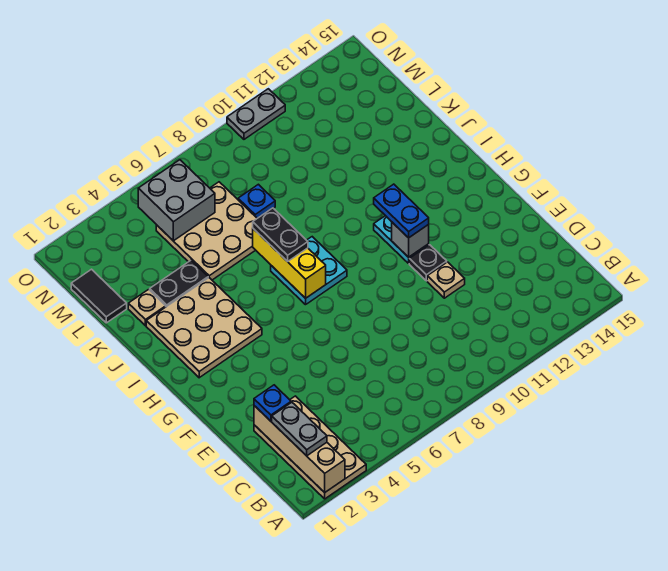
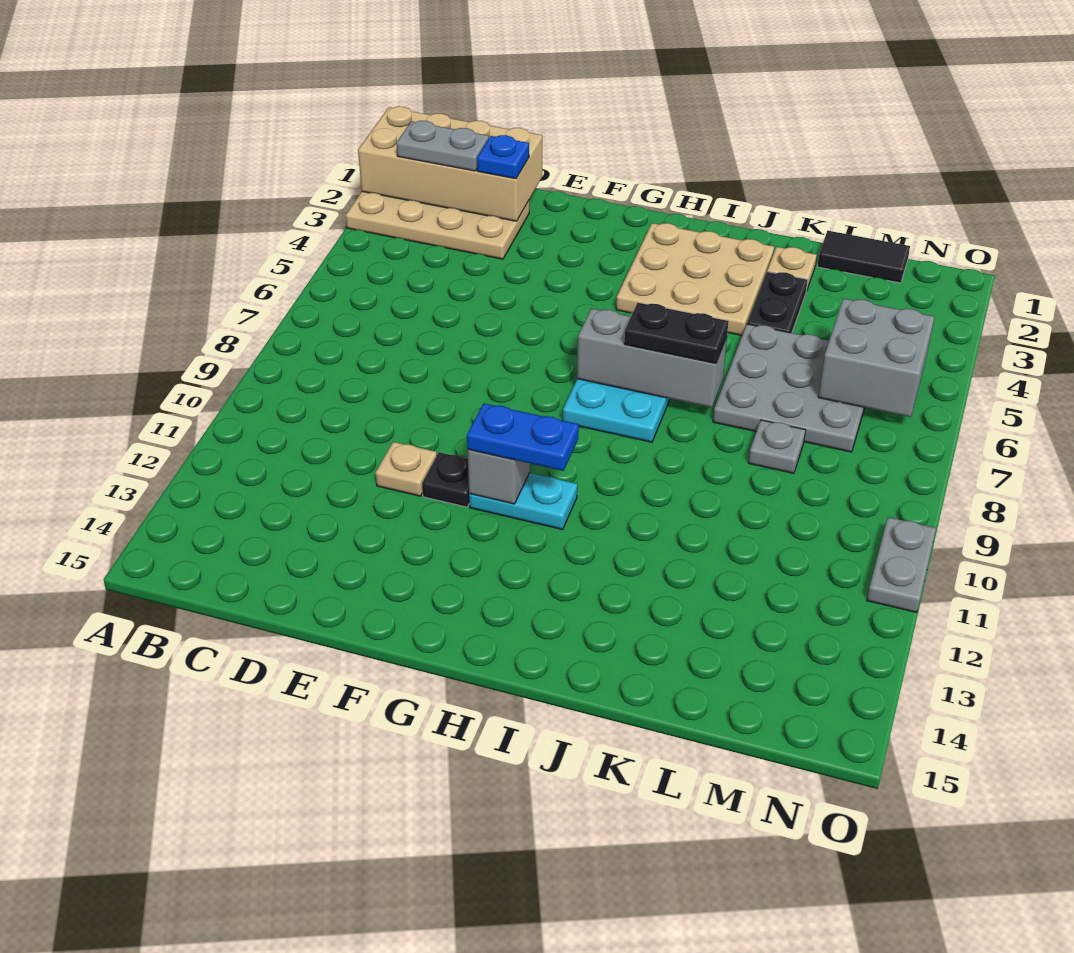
tan brick A2:D2 level 2 -> tan brick A1:D2 level 2
yellow brick H7:J7 level 2 -> grey brick H7:J7 level 2
tan plate K5:M7 level 1 -> grey plate K5:M7 level 1
blue plate L8 level 1 -> grey plate L8 level 1

